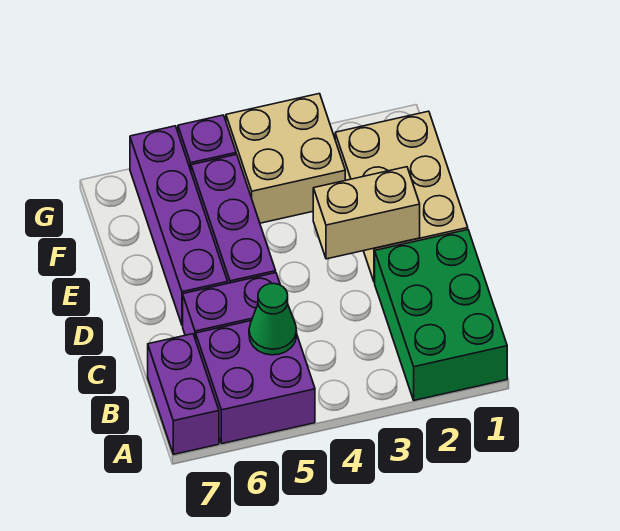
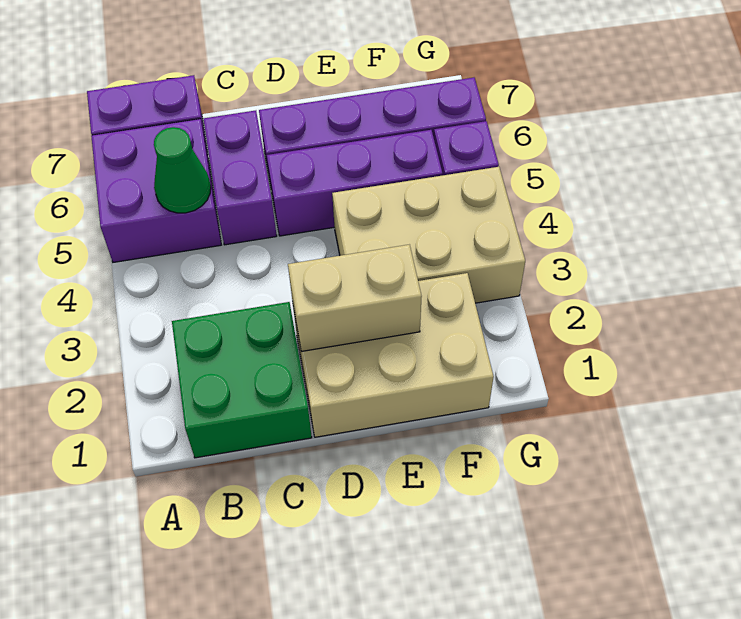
green brick A1:C2 level 1 -> green brick B1:C2 level 1
tan brick D2:D3 level 2 -> tan brick D2:E2 level 2
tan brick F3:G4 level 1 -> tan brick E3:G4 level 1

